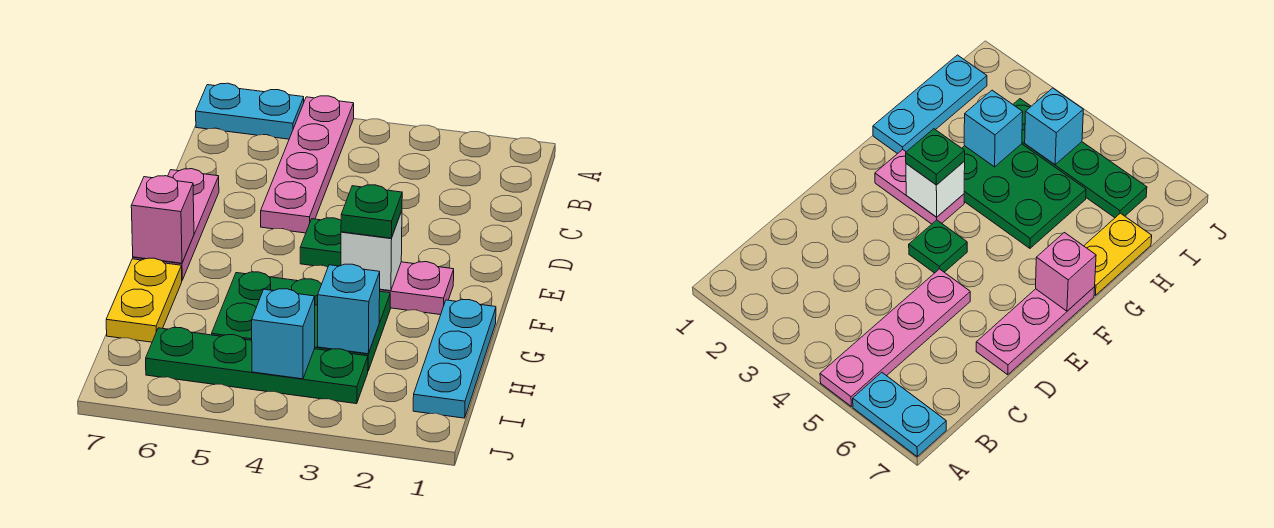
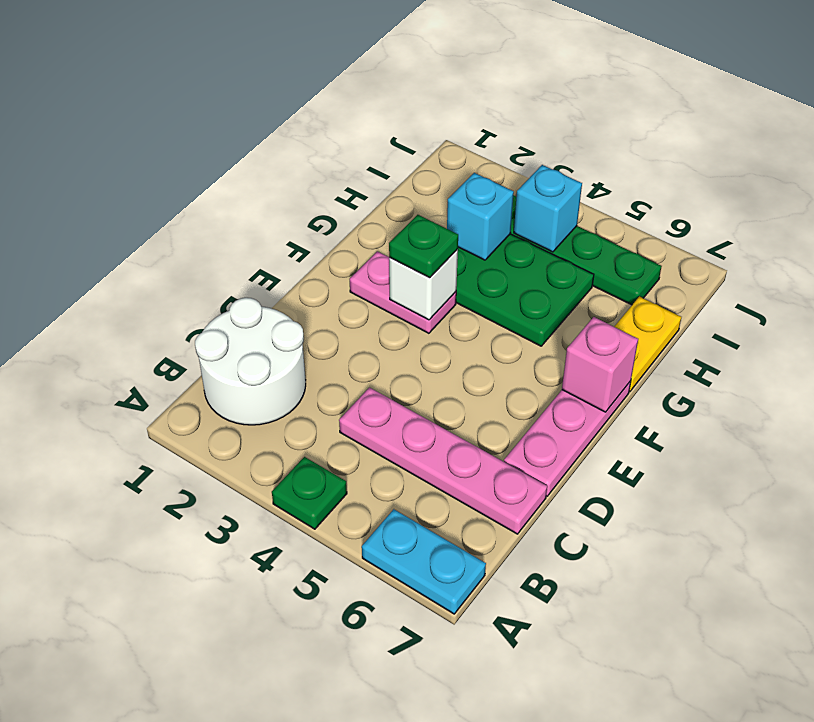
pink plate A5:D5 level 1 -> pink plate C4:C7 level 1
none -> white round brick B1:C2 level 1
green plate E4 level 1 -> green plate A4 level 1
cyan plate G1:I1 level 1 -> none

